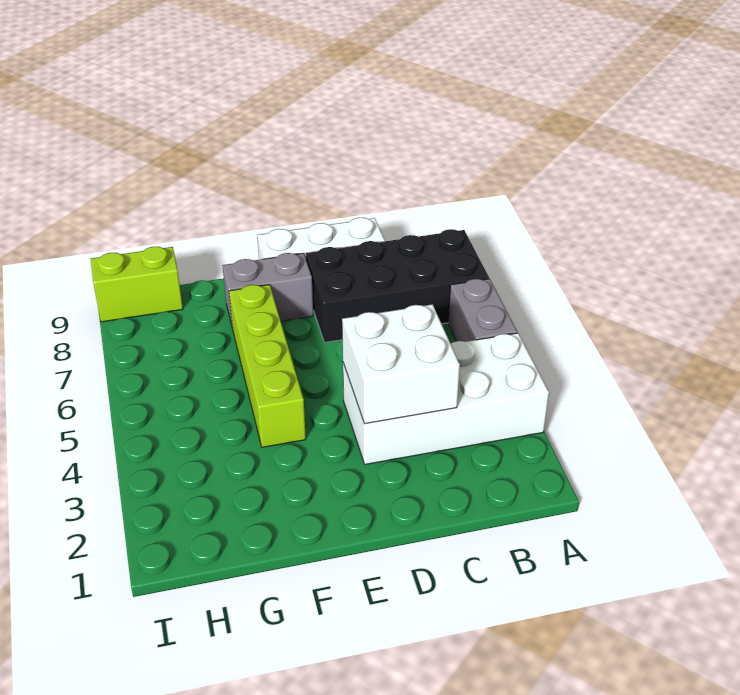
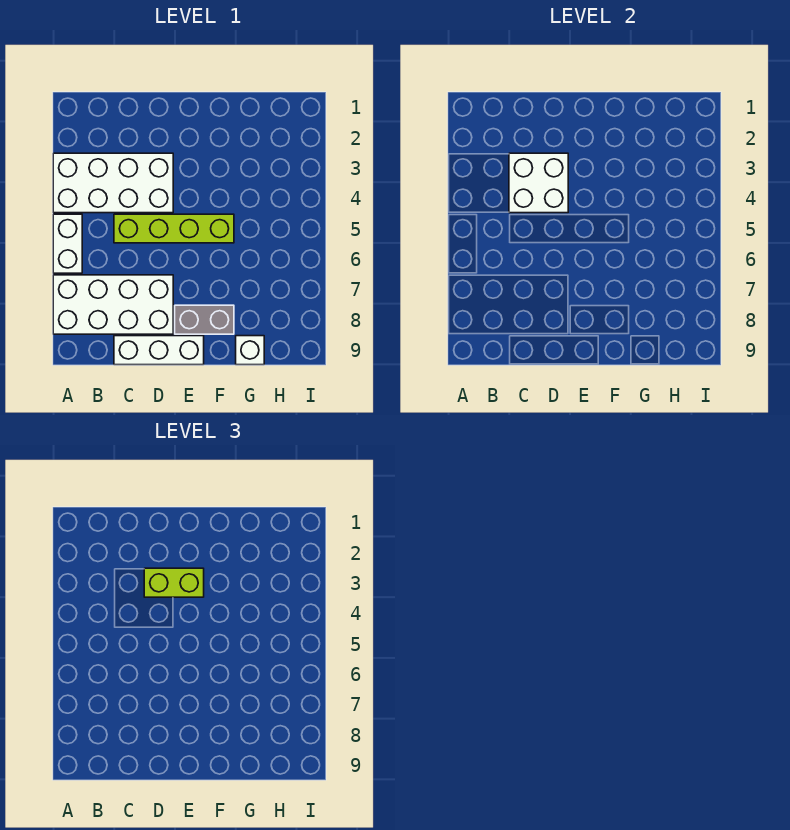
grey brick A5:A6 level 1 -> white brick A5:A6 level 1
black brick A7:D8 level 1 -> white brick A7:D8 level 1
lime brick F4:F7 level 1 -> lime brick C5:F5 level 1
none -> white brick G9 level 1
lime brick H9:I9 level 1 -> lime brick D3:E3 level 3

